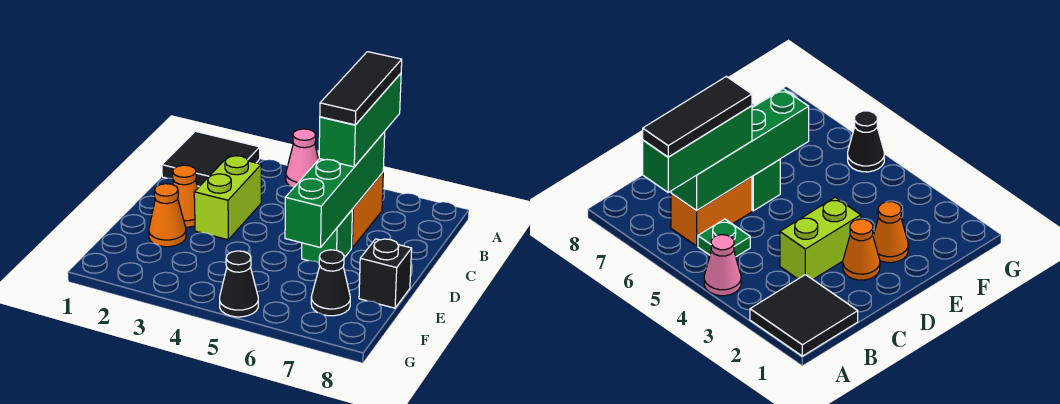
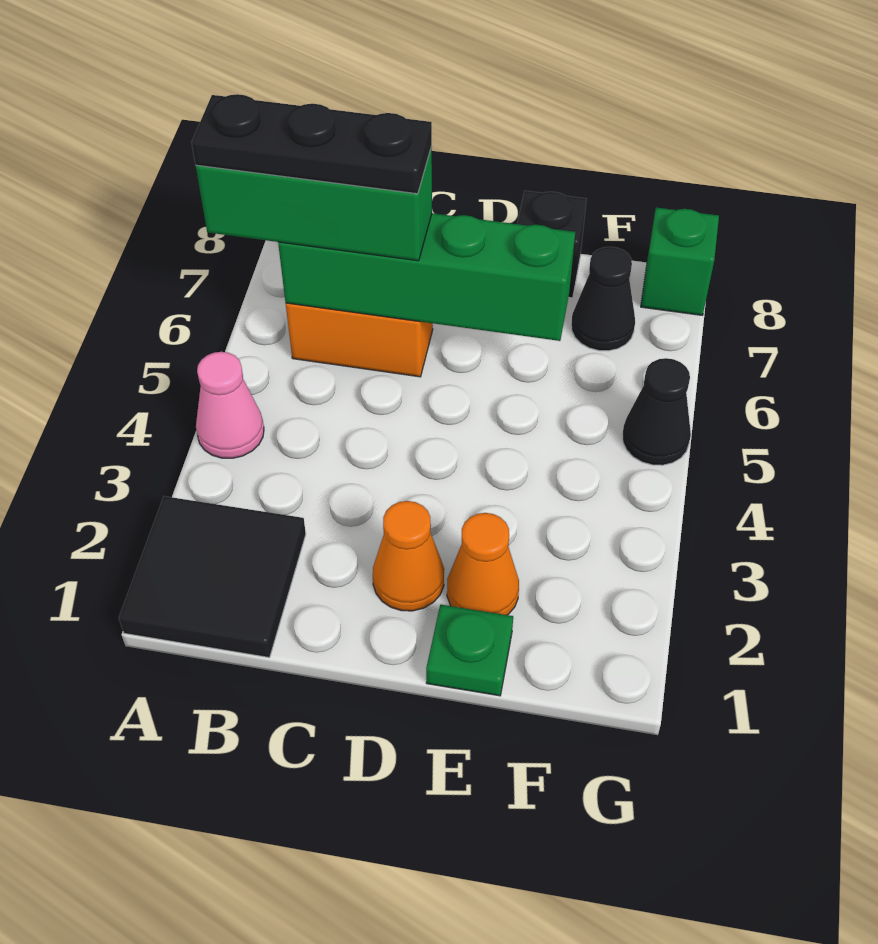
black tile A6:C6 level 4 -> black plate A6:C6 level 4
green plate B5 level 1 -> green plate E1 level 1
lime brick C3:D3 level 1 -> none
green brick D6 level 1 -> green brick G8 level 1

